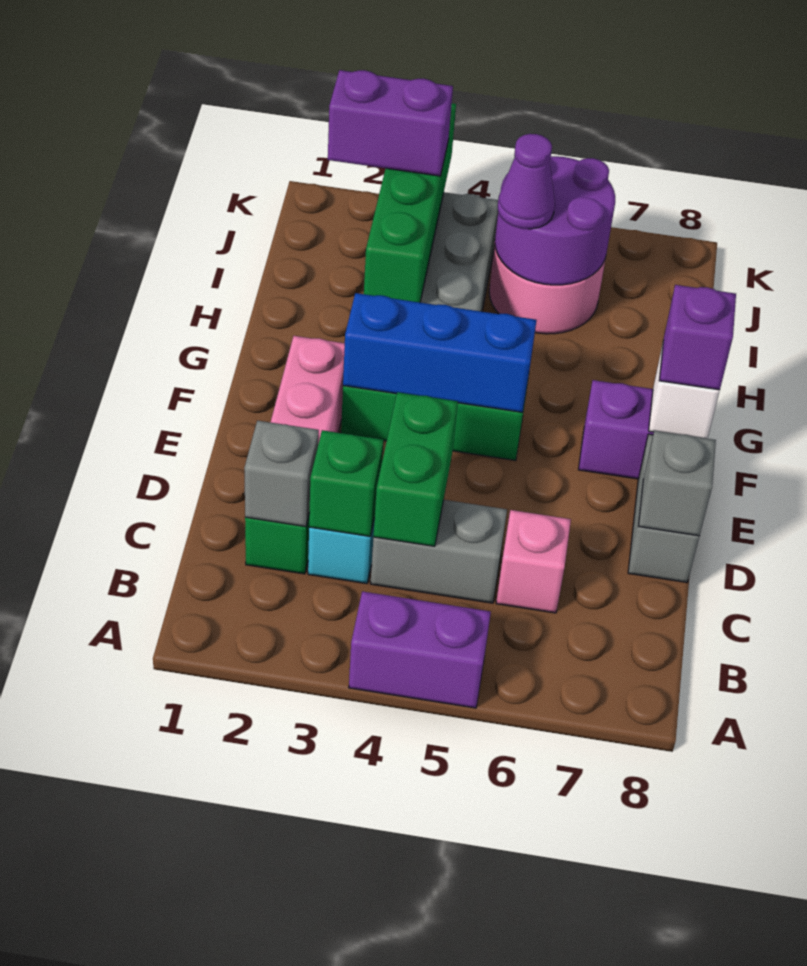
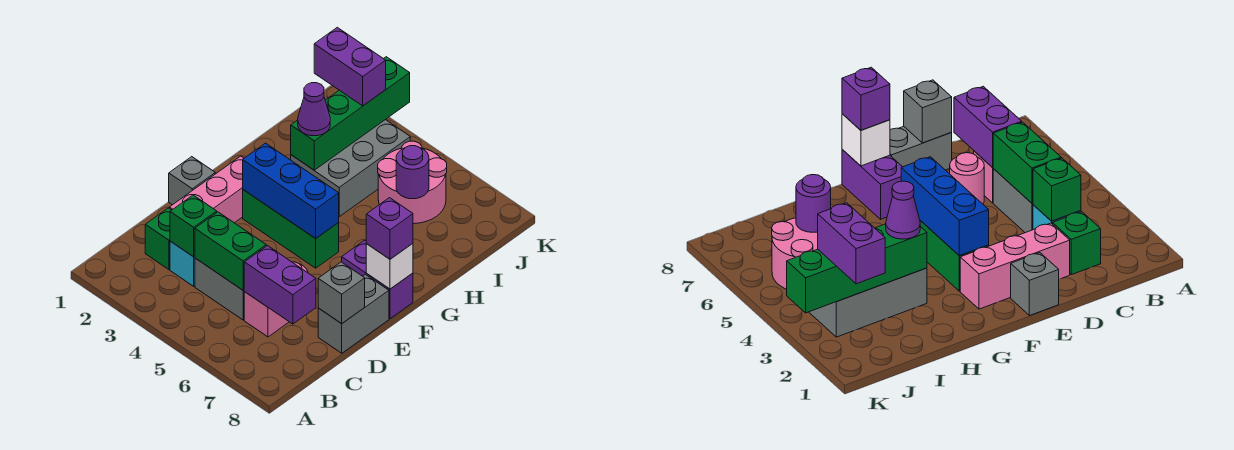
purple brick A4:A5 level 1 -> purple brick C6:C7 level 2
grey brick C2 level 2 -> grey brick E1 level 1
green brick C4:D4 level 2 -> green brick C4:C5 level 2
none -> pink round brick D6 level 1
purple round brick I5:J6 level 2 -> purple round brick I6 level 2
purple cone I5 level 3 -> purple cone H3 level 3

